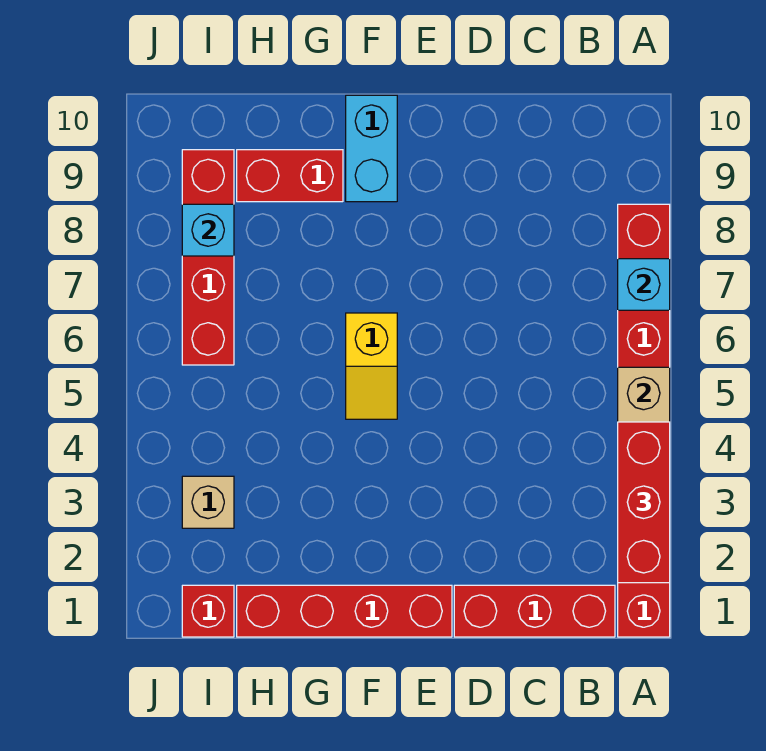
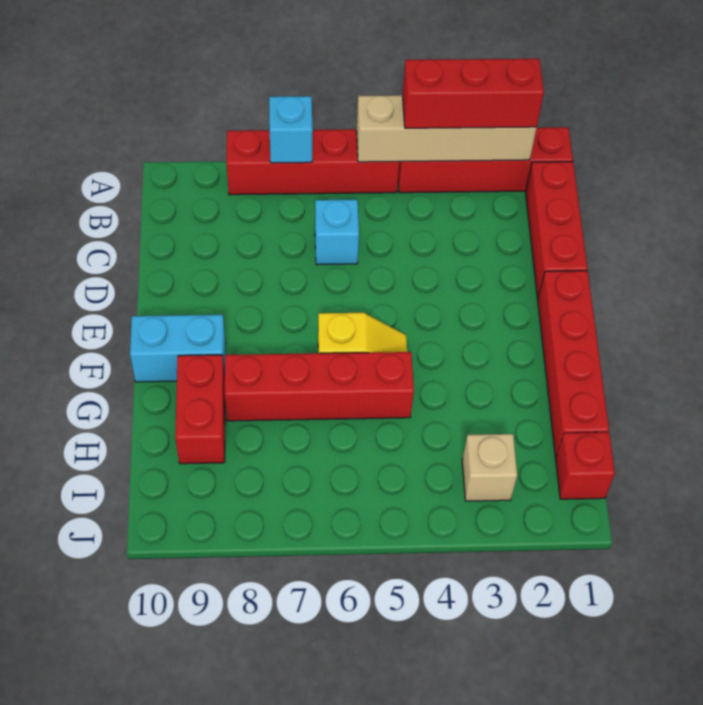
red brick I6:I9 level 1 -> red brick G5:G8 level 1
cyan brick I8 level 2 -> cyan brick C6 level 1

